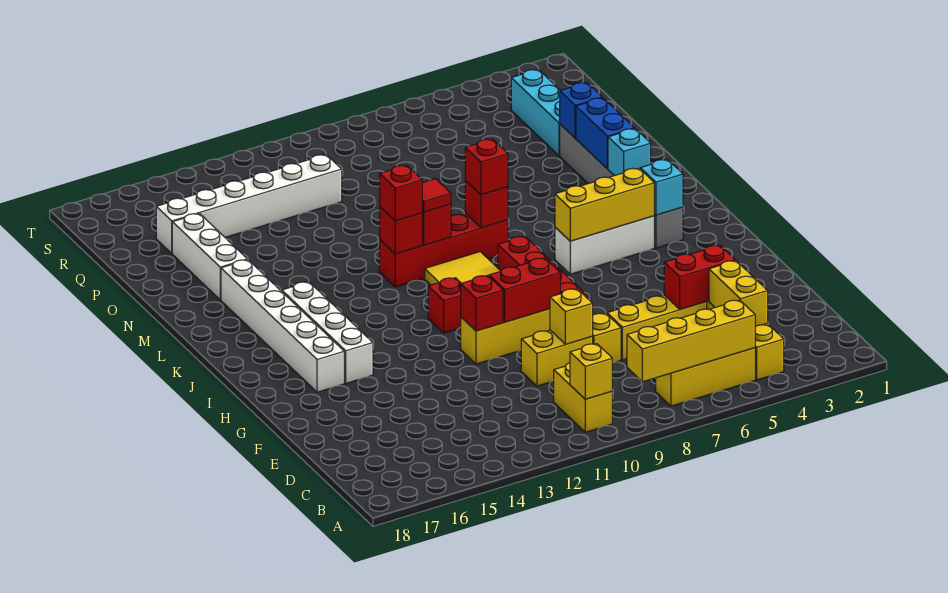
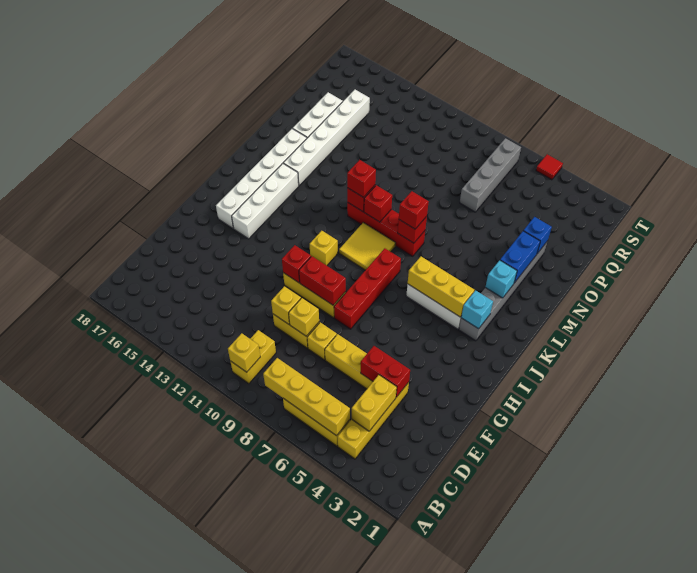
none -> yellow brick E10 level 2
red brick I11 level 1 -> yellow brick I11 level 1
red tile L10 level 3 -> red tile T5 level 1
cyan brick P3:R3 level 1 -> none
none -> grey brick P7:S7 level 1
white brick Q11:Q16 level 1 -> white brick L15:Q15 level 1

